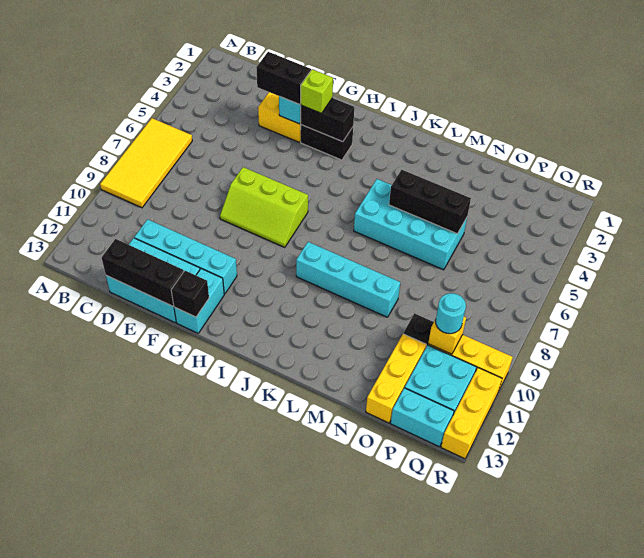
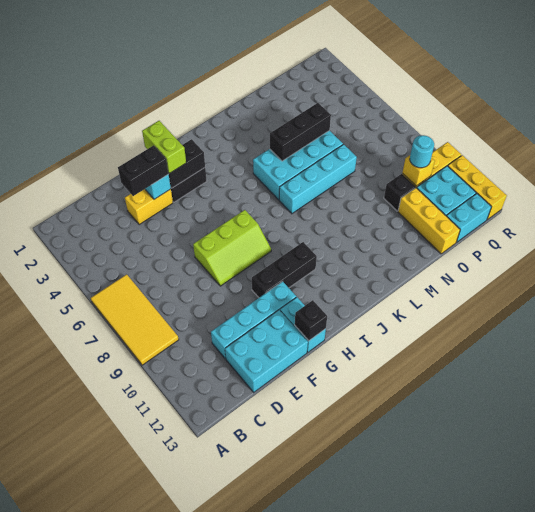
black brick D13:F13 level 2 -> black brick G10:I10 level 1
lime brick G3 level 3 -> lime brick G2:G3 level 3
cyan brick J9:M9 level 1 -> cyan brick K7:N7 level 1

